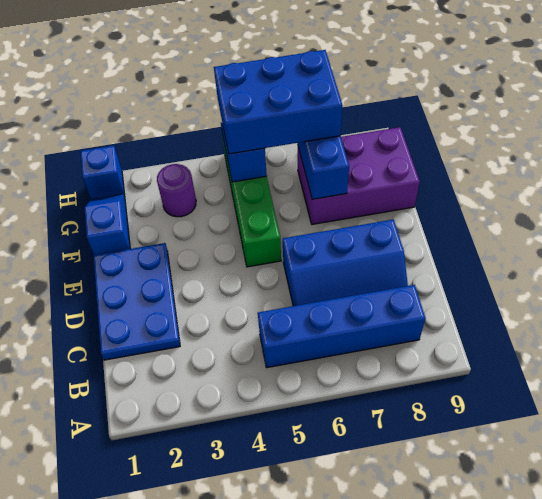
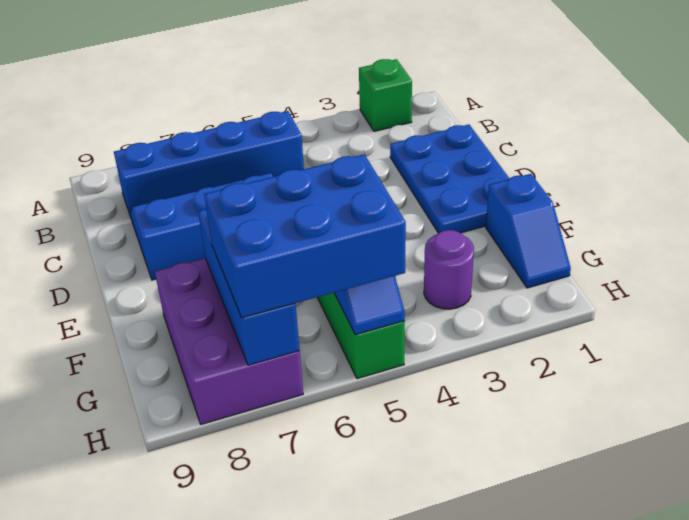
none -> green brick A2 level 1
purple brick F7:G9 level 1 -> purple brick F7:H8 level 1
blue brick H1 level 1 -> none

